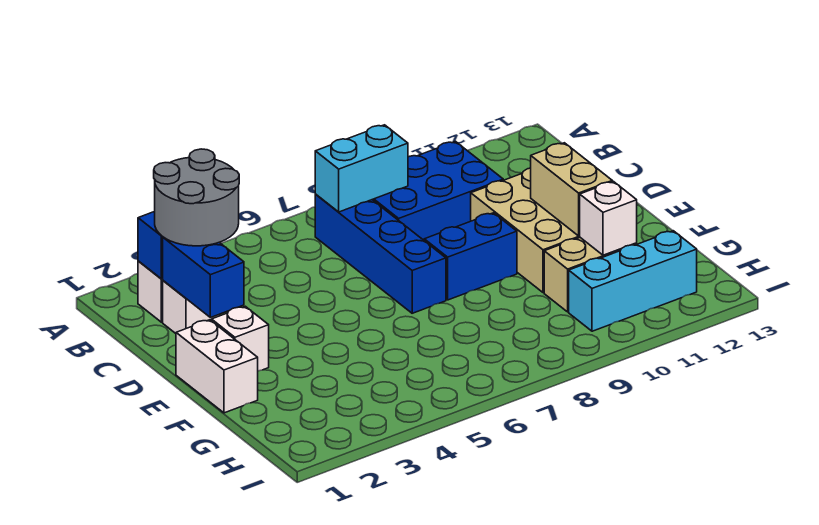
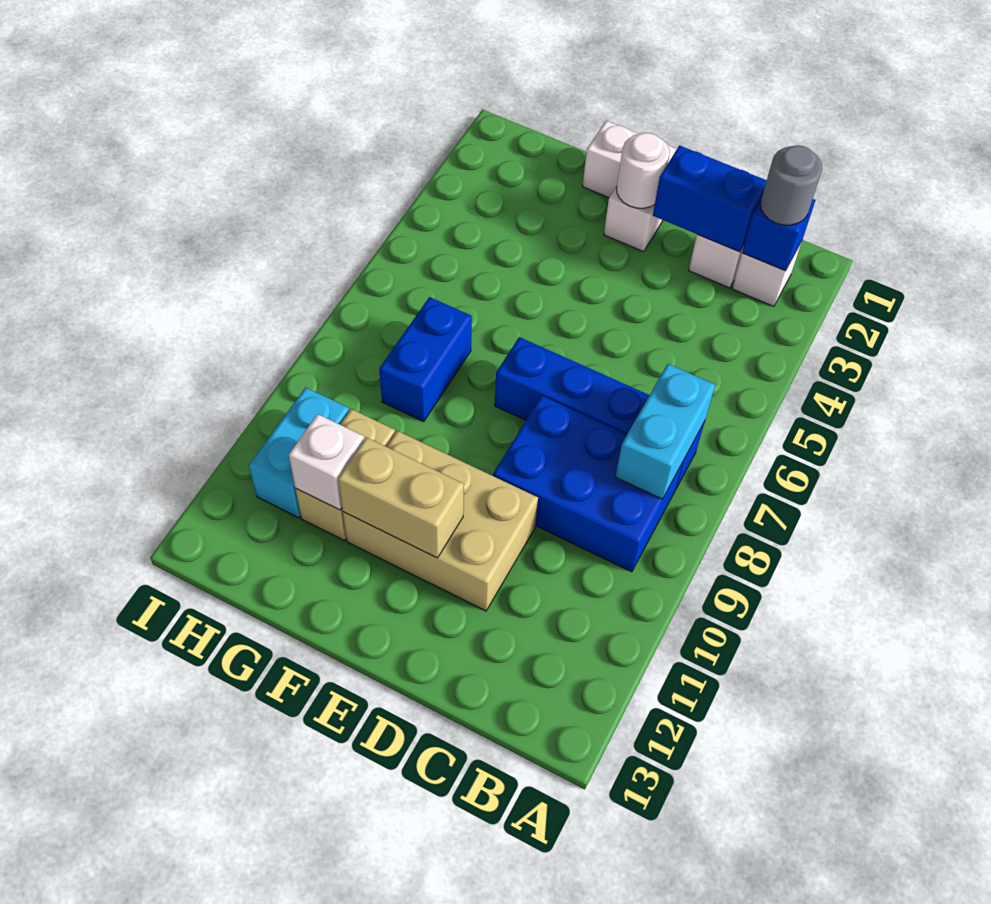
grey round brick B2:C3 level 3 -> grey round brick B2 level 3
blue brick B8:C10 level 1 -> blue brick B8:D9 level 1
none -> white round brick E2 level 2
blue brick E8:E9 level 1 -> blue brick G7:G8 level 1
cyan brick H10:H12 level 1 -> cyan brick H10:H11 level 1

